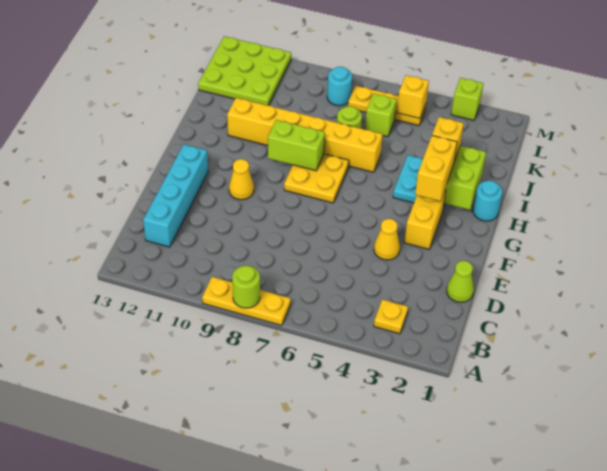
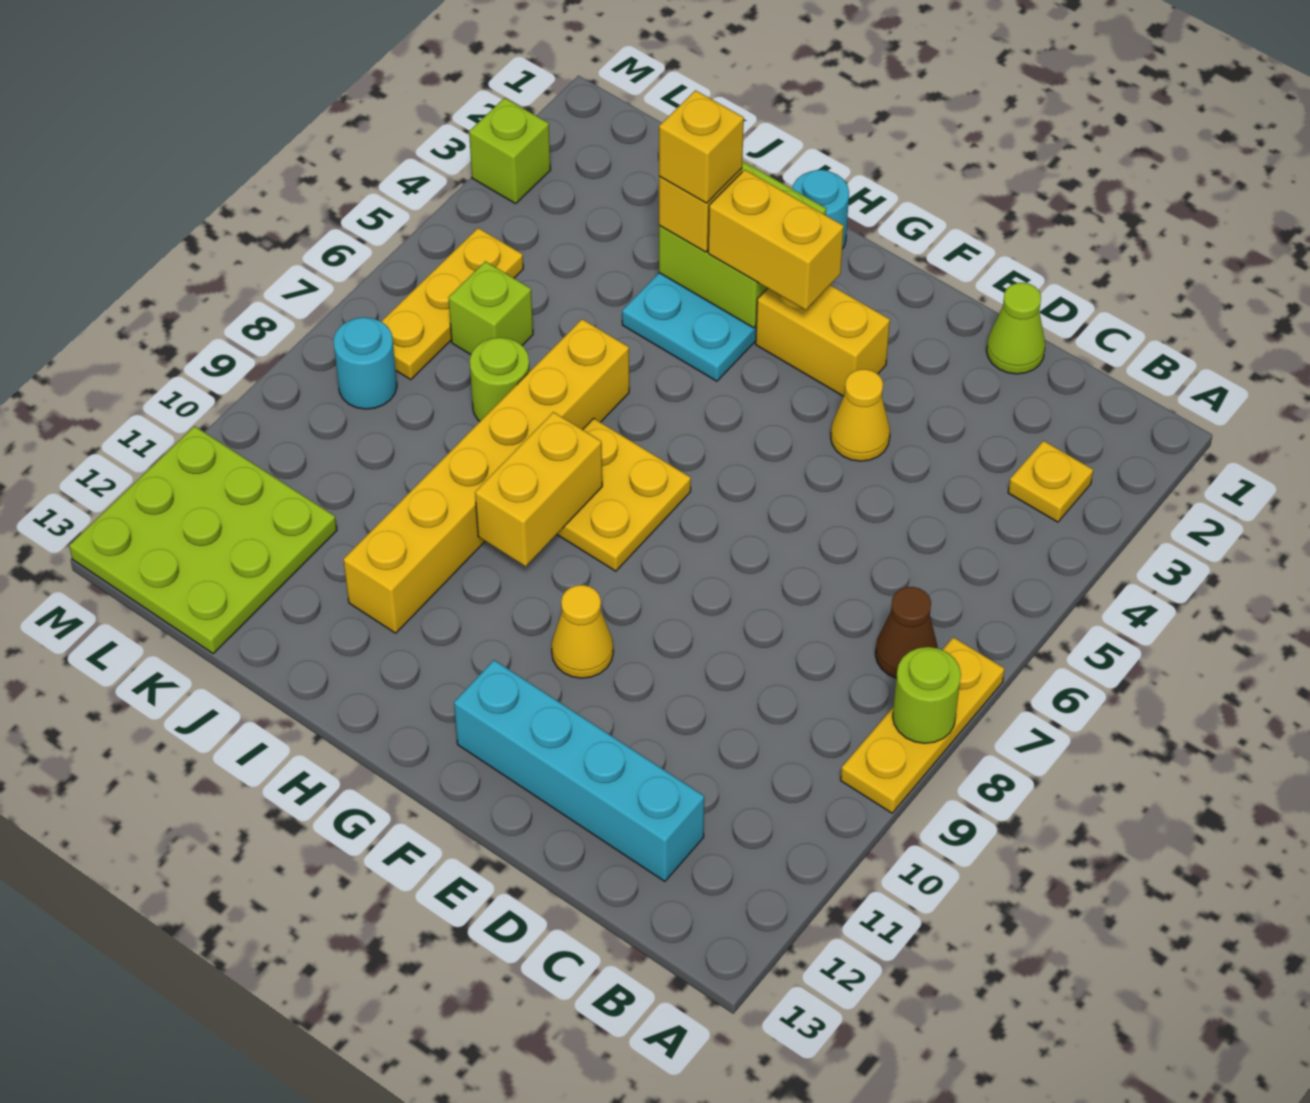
none -> brown cone B7 level 1
lime brick H8:H9 level 2 -> yellow brick H8:H9 level 2
yellow brick L5 level 2 -> yellow brick I3 level 4

